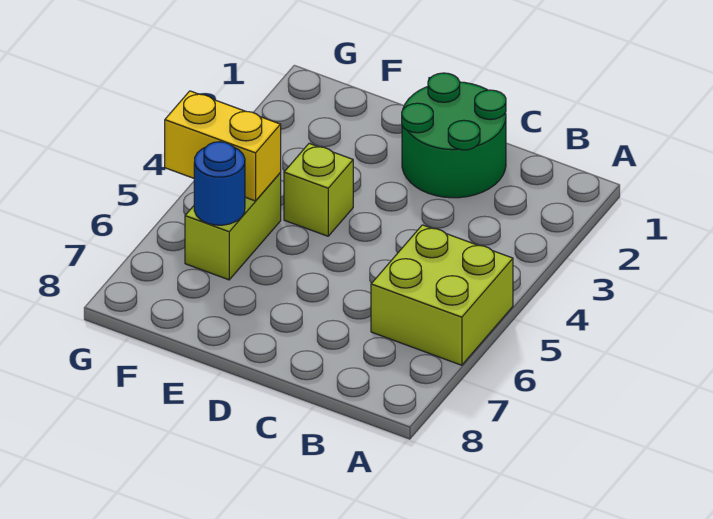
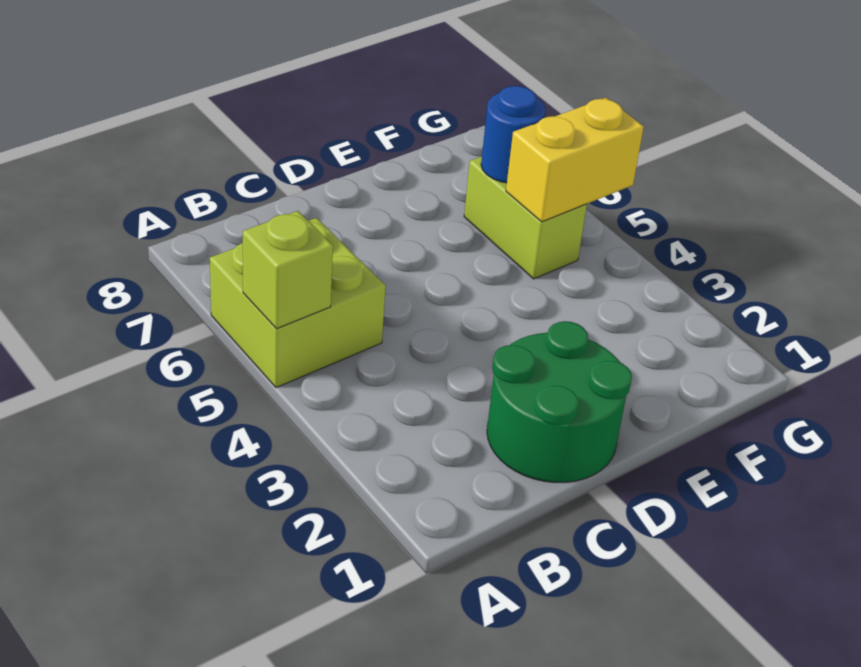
lime brick E4 level 1 -> lime brick A5 level 2

